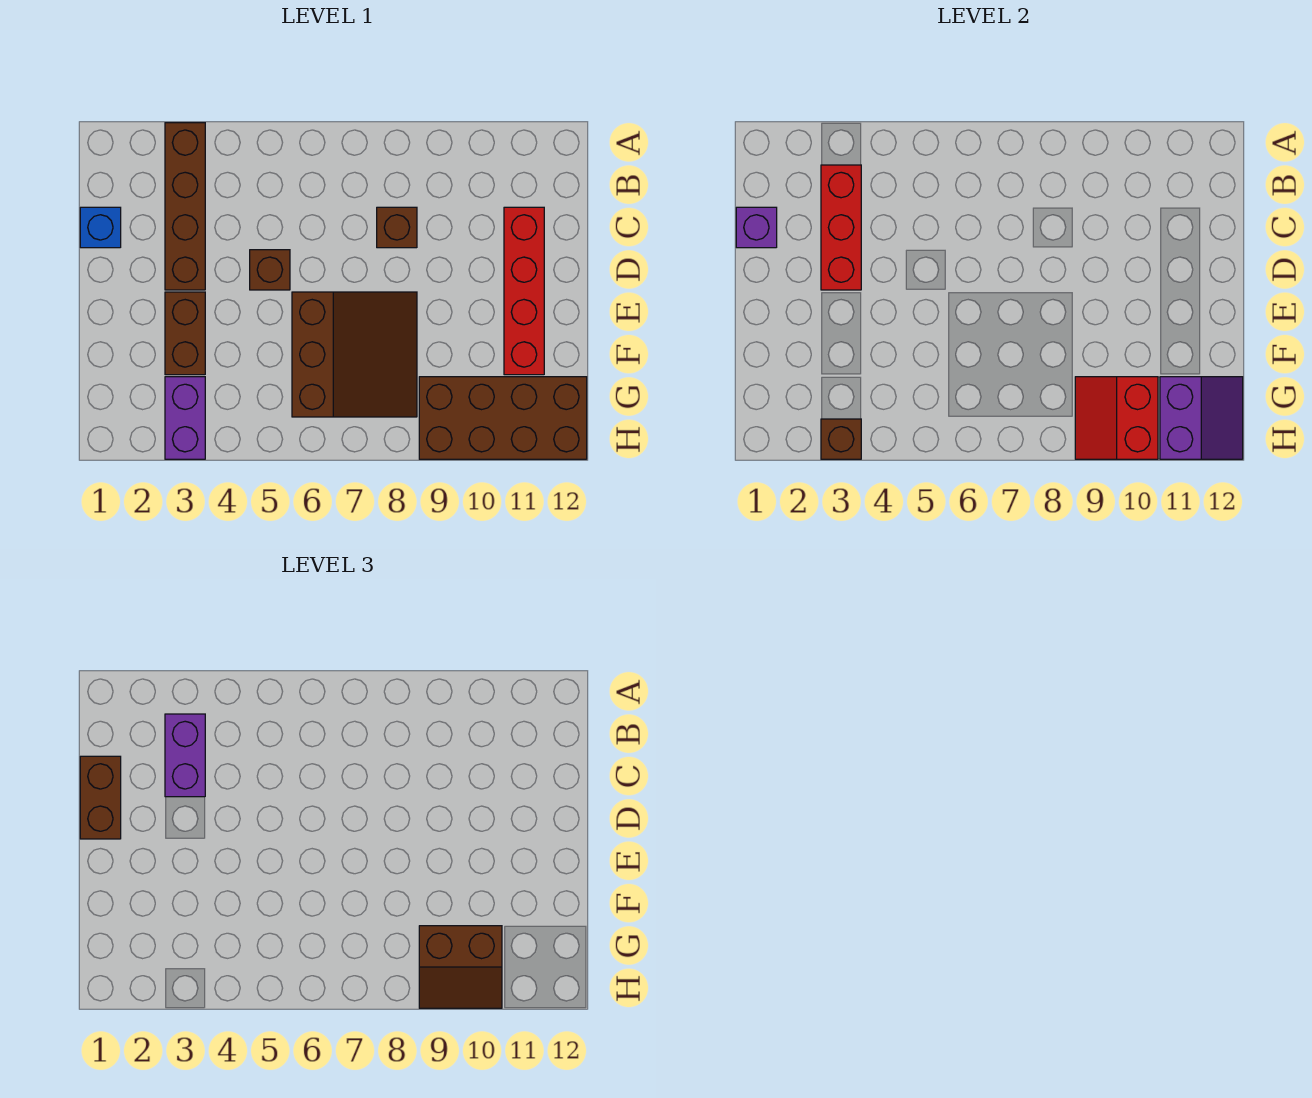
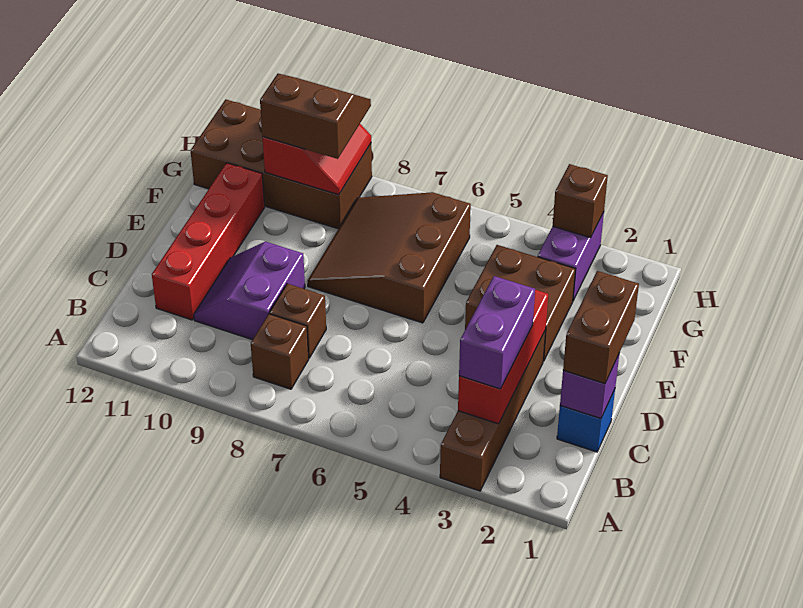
brown brick D5 level 1 -> brown brick B8 level 1
brown brick E3:F3 level 1 -> brown brick E3:F4 level 1
purple slope G11:H12 level 2 top 11 -> purple slope C9:D10 level 1 top 9

